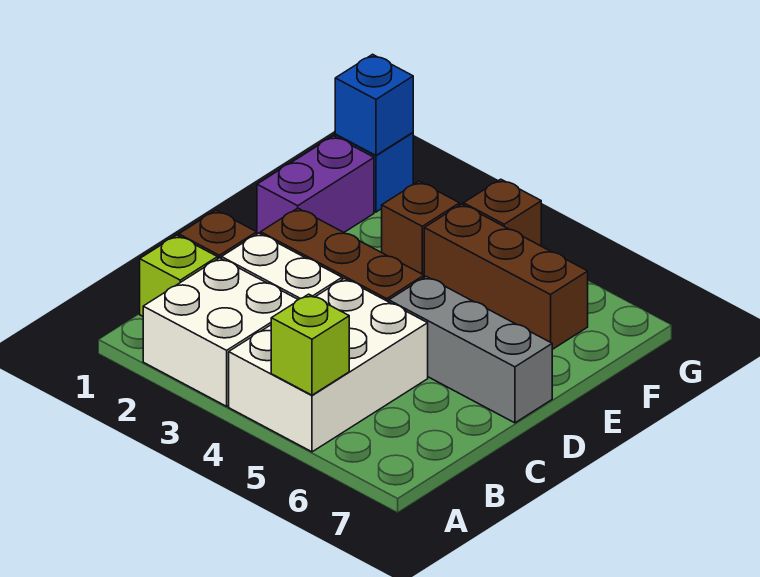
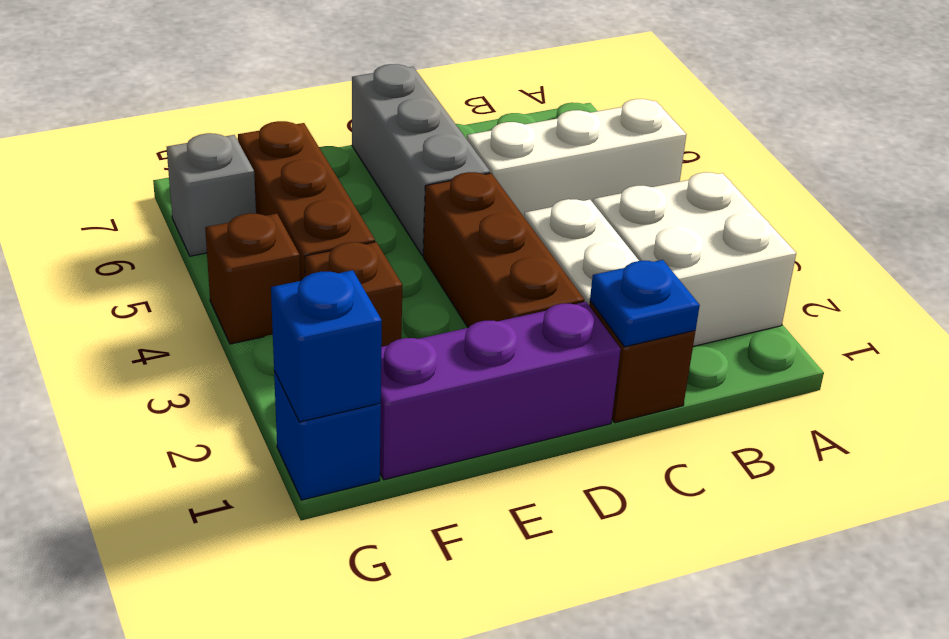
white brick A4:C5 level 1 -> white brick A5:C5 level 1
lime brick A5 level 2 -> none
lime brick B1 level 1 -> none
none -> blue plate C1 level 2
purple brick E1:F1 level 1 -> purple brick D1:F1 level 1
none -> grey brick G6 level 1

